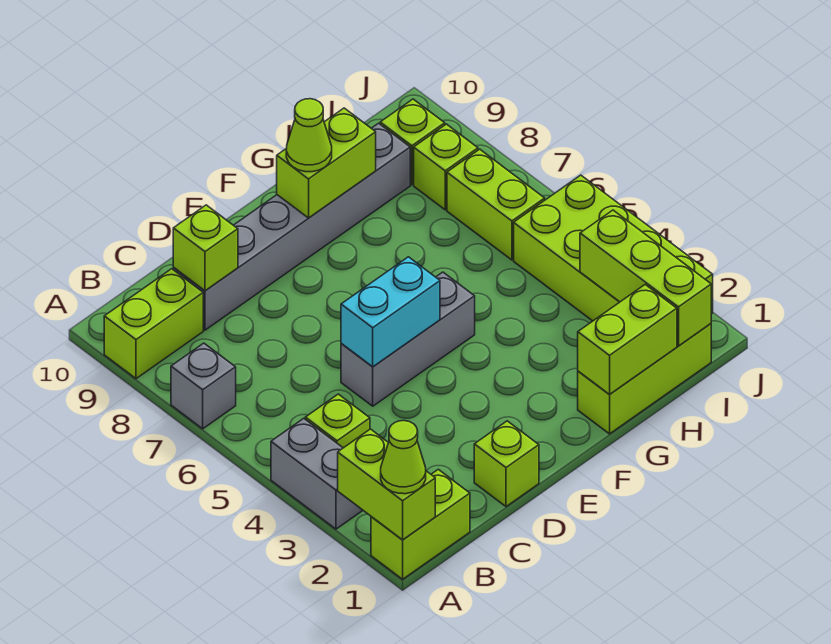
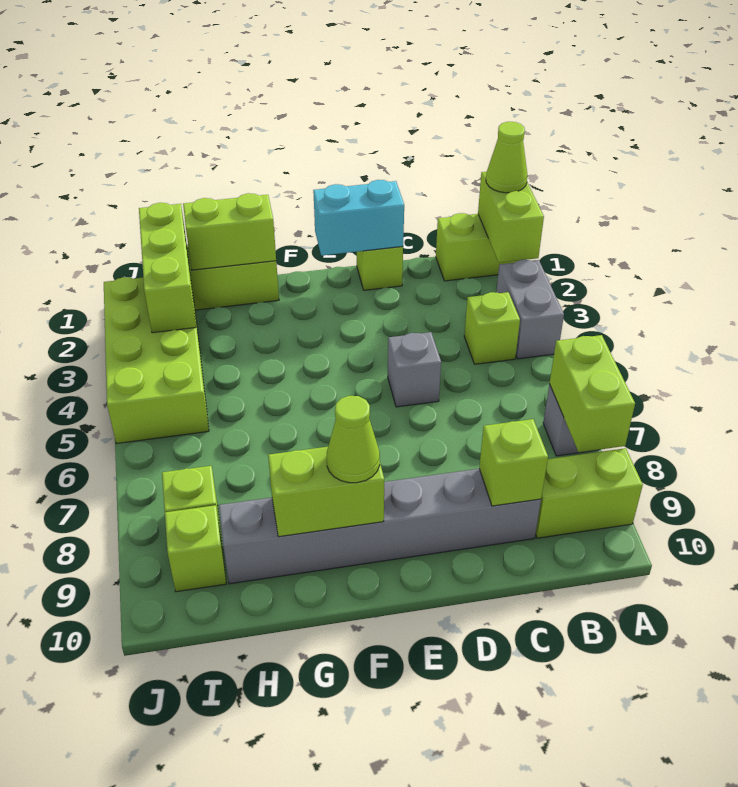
grey brick D5:F5 level 1 -> grey brick D5 level 1
cyan brick D5:E5 level 2 -> cyan brick D1:E1 level 2
lime brick I6:I7 level 1 -> lime brick A7:A8 level 2

